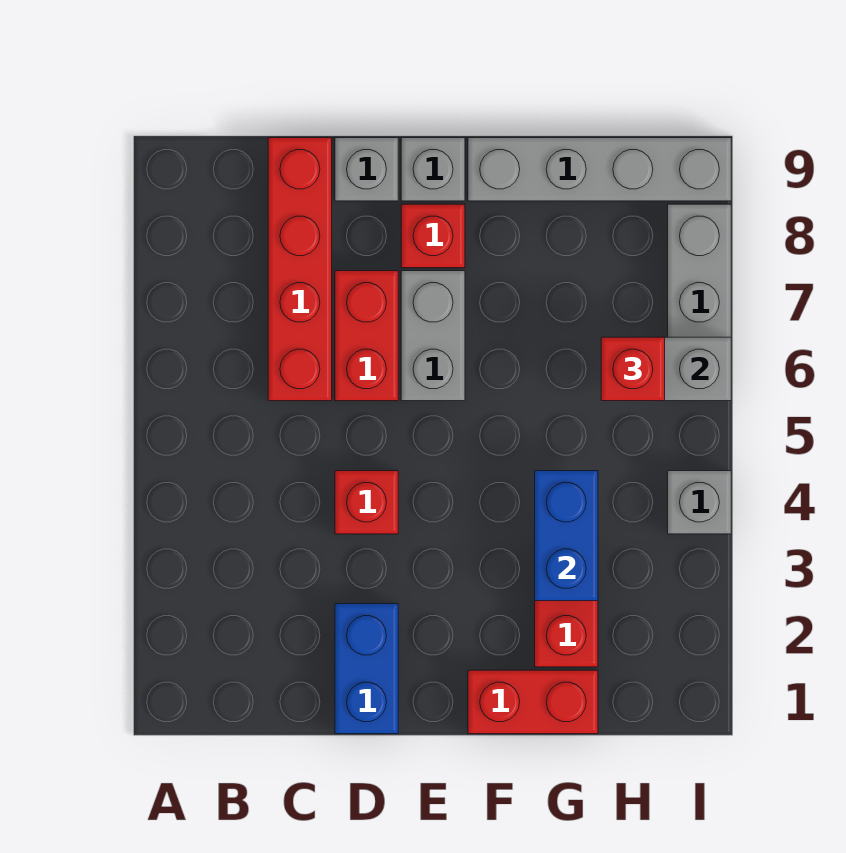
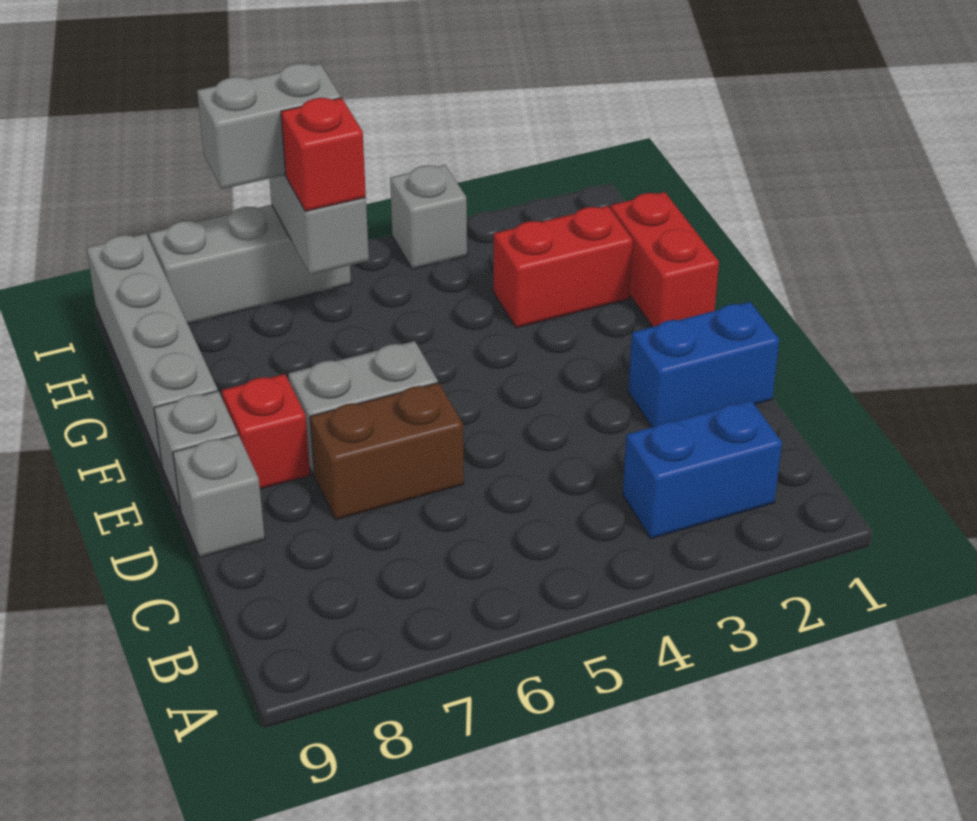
red brick C6:C9 level 1 -> none
red brick D4 level 1 -> none
red brick D6:D7 level 1 -> brown brick D6:D7 level 1
blue brick G3:G4 level 2 -> blue brick B2:B3 level 1
none -> grey brick I6:I7 level 3

